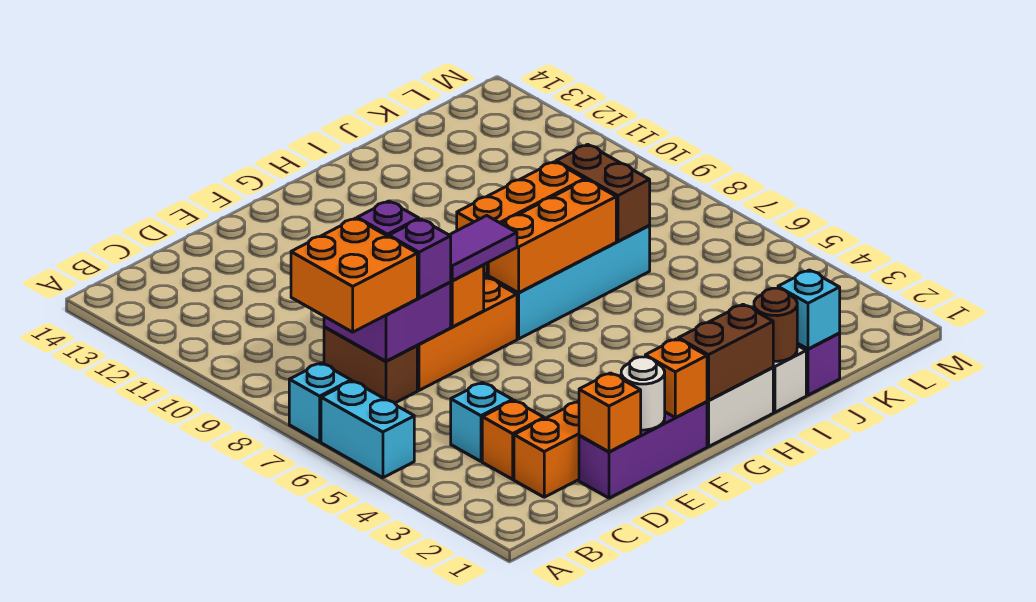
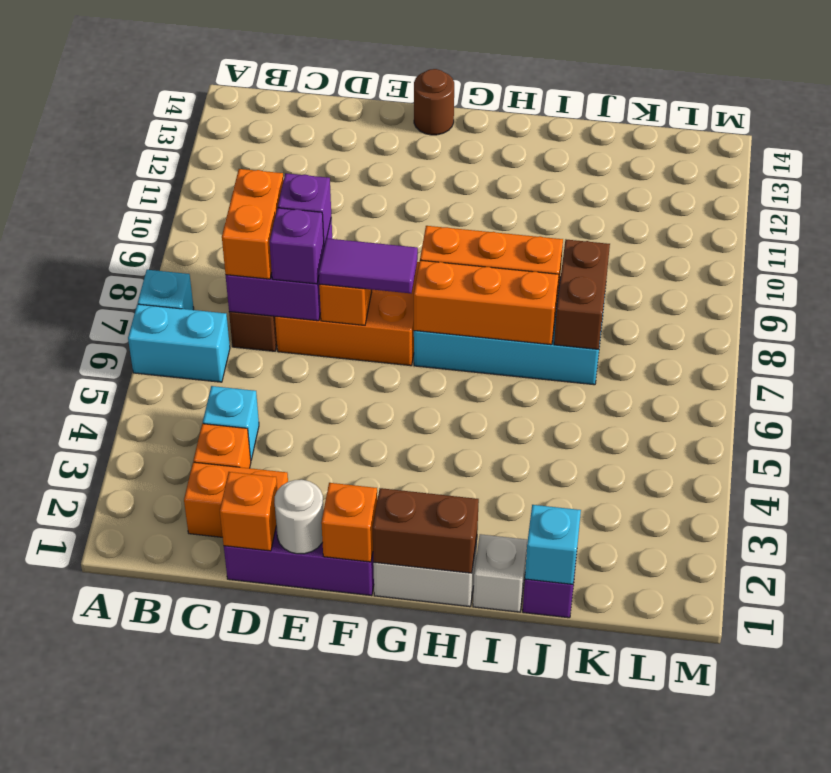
cyan brick A5:A6 level 1 -> cyan brick A6:B6 level 1
orange brick B7:C8 level 3 -> orange brick C7:C8 level 3
brown round brick I1 level 2 -> brown round brick F14 level 1

